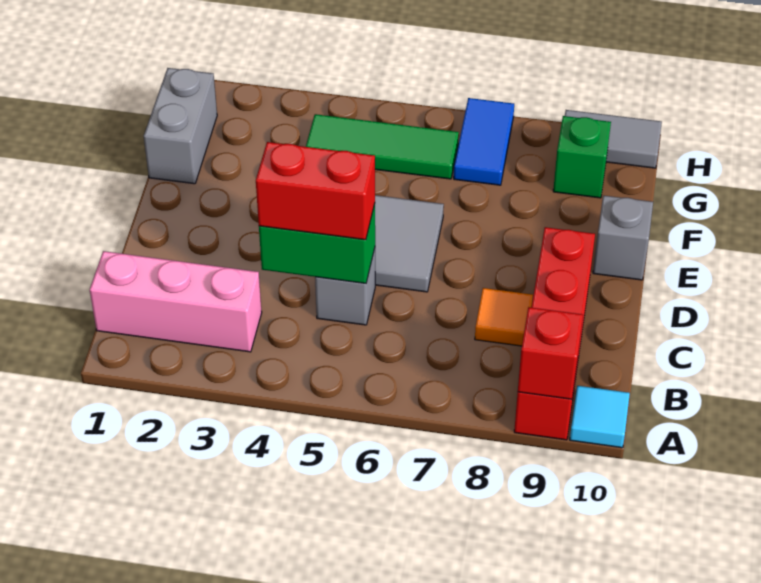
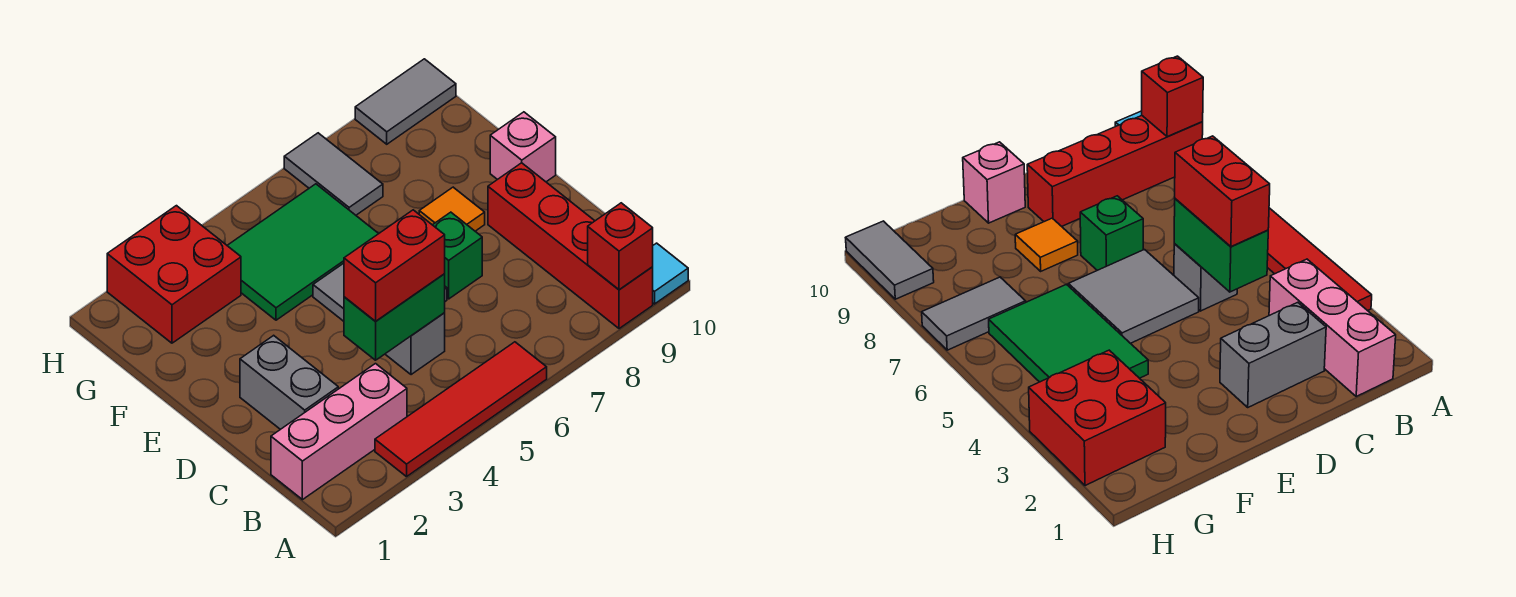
none -> red tile A3:A6 level 1
orange tile C8 level 1 -> orange tile E8 level 1
grey brick E10 level 1 -> pink brick E10 level 1
grey brick F1:G1 level 1 -> grey brick C2:D2 level 1
none -> red brick G2:H3 level 1
green tile G4:G6 level 1 -> green tile F4:G6 level 1
blue tile G7:H7 level 1 -> grey tile G7:H7 level 1
green brick G9 level 1 -> green brick D7 level 1

